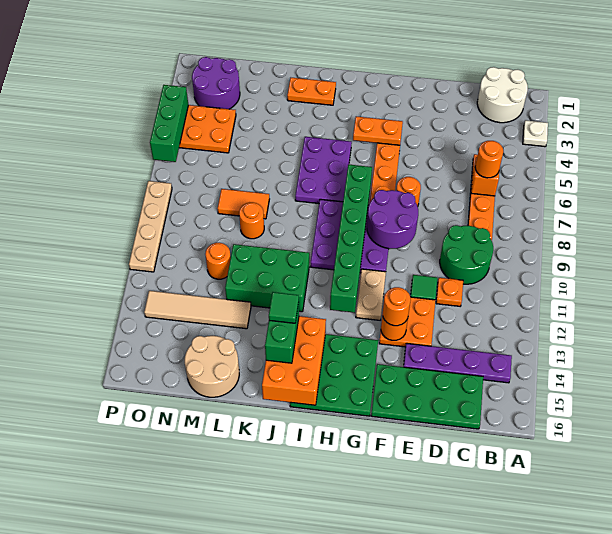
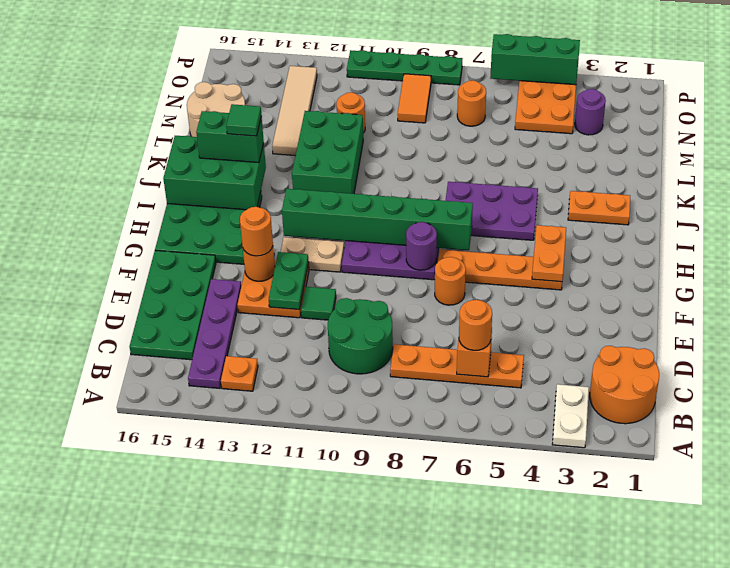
white plate A3 level 1 -> white plate A3:B3 level 1
white round brick B1:C2 level 1 -> orange round brick B1:C2 level 1
orange plate D11 level 1 -> orange plate B13 level 1
none -> green plate E12:F12 level 2
purple round brick F8:G9 level 2 -> purple round brick G8 level 2
orange brick I14:J16 level 2 -> green brick I14:J16 level 2
orange plate J2:K2 level 1 -> orange plate J2:J3 level 1
orange tile L8:M8 level 1 -> orange tile N9:O9 level 1
orange round brick L9 level 1 -> orange round brick N7 level 1
purple round brick N2:O3 level 1 -> purple round brick N3 level 1
tan plate P8:P11 level 1 -> green plate P8:P11 level 1

